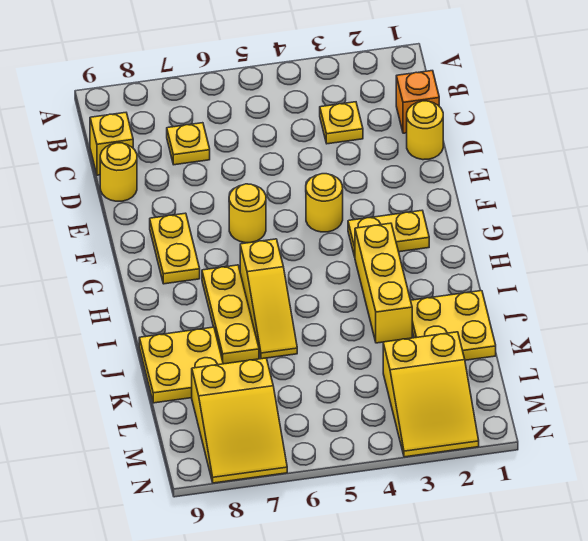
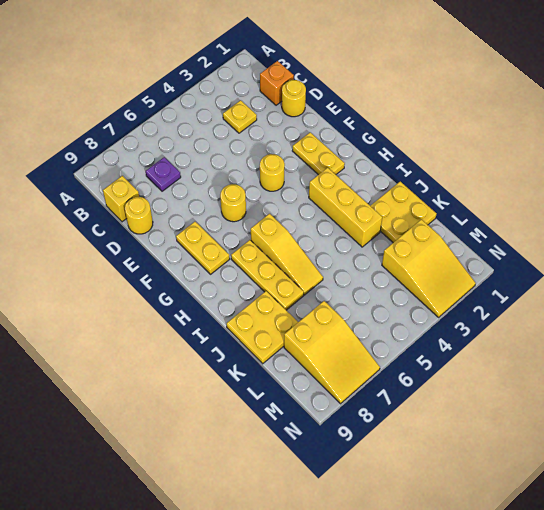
yellow plate C7 level 1 -> purple plate C7 level 1
yellow plate G2:G3 level 1 -> yellow plate F2:G2 level 1

